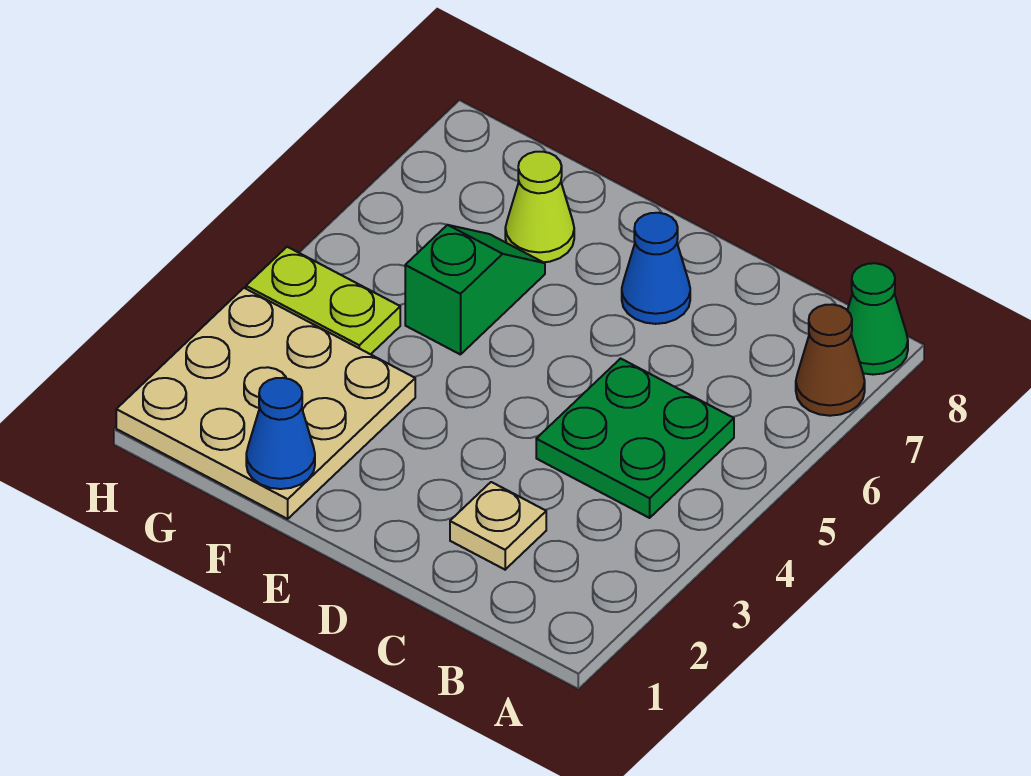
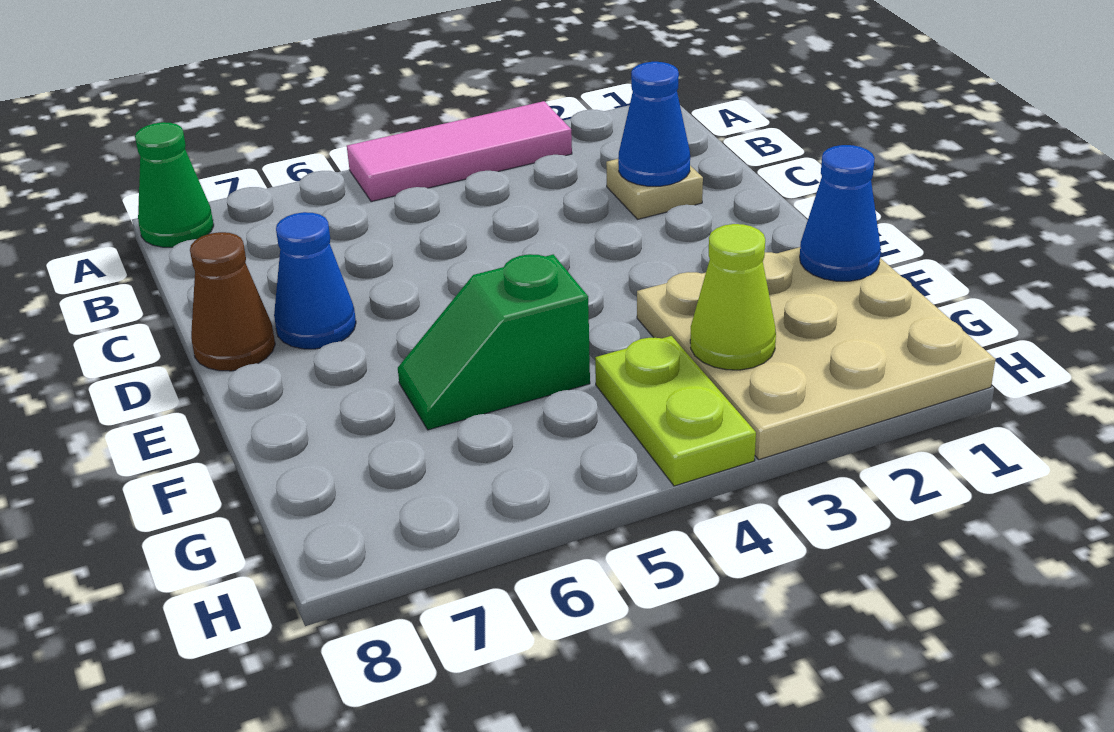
none -> pink tile A3:A5 level 1
brown cone A7 level 1 -> brown cone D8 level 1
green plate B4:C5 level 1 -> none
none -> blue cone C2 level 2
lime cone F7 level 1 -> lime cone G3 level 2

